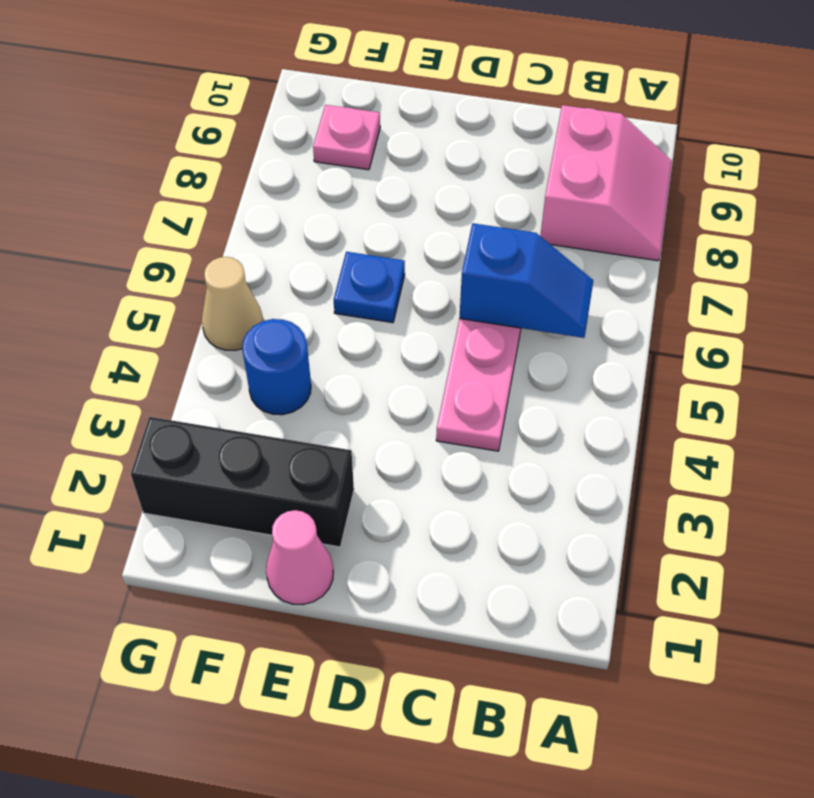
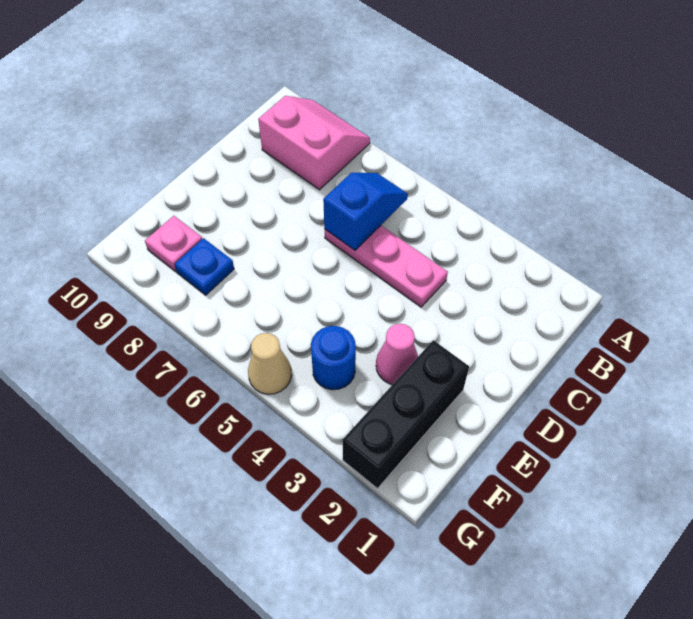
pink cone E1 level 1 -> pink cone E3 level 1
blue plate E6 level 1 -> blue plate F8 level 1

